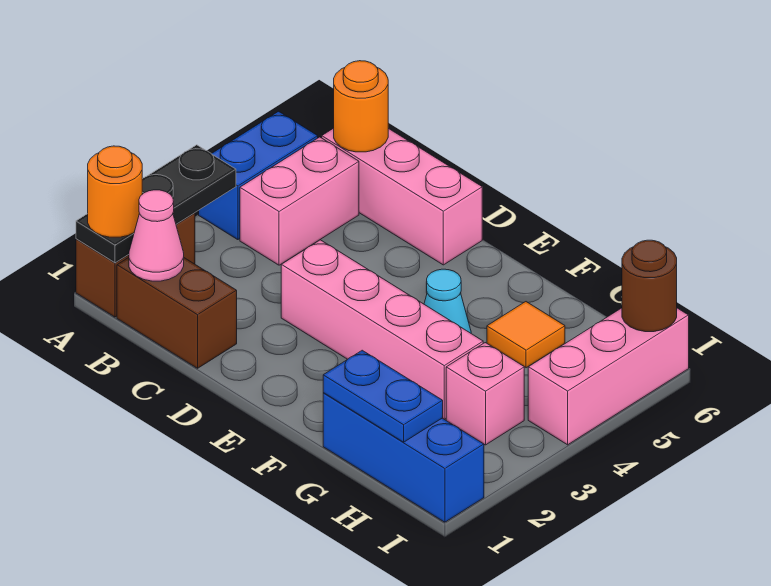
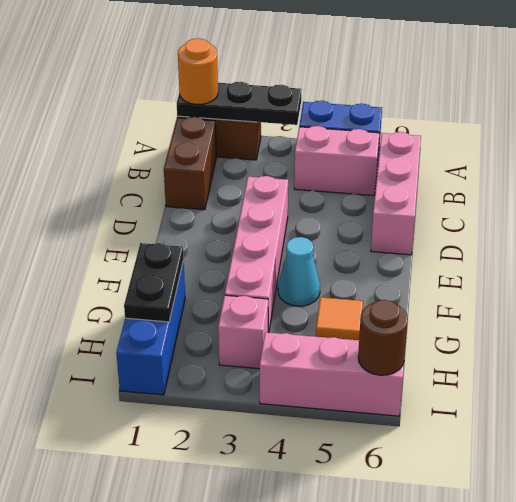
pink cone B1 level 2 -> none
orange round brick B6 level 2 -> none
blue plate G1:H1 level 2 -> black plate G1:H1 level 2

